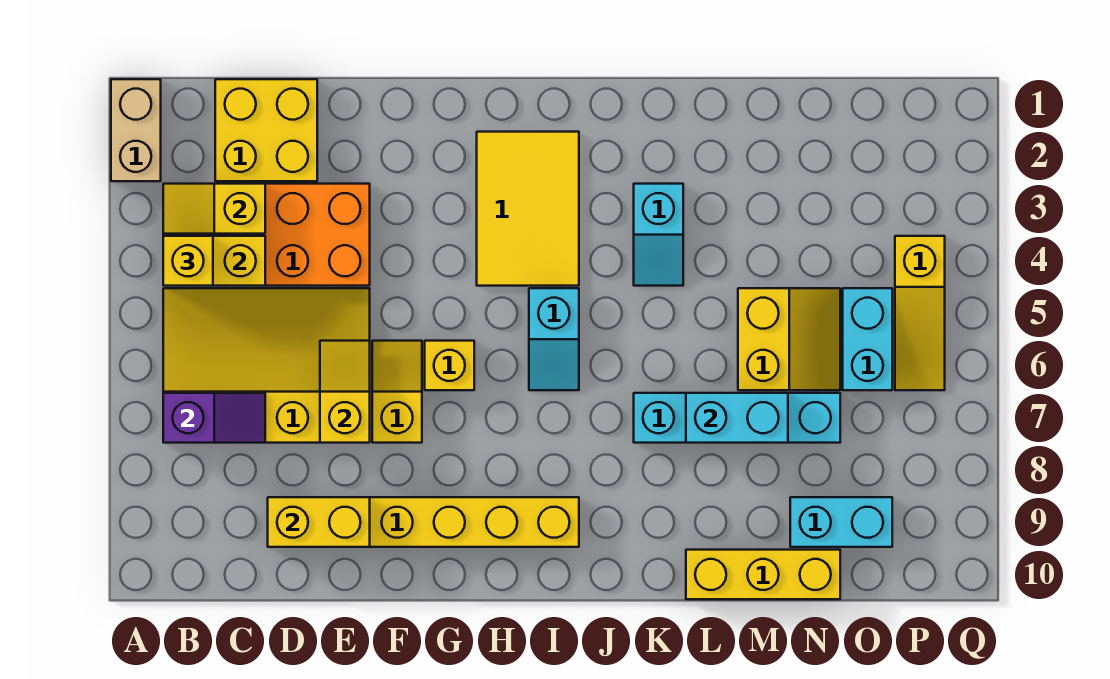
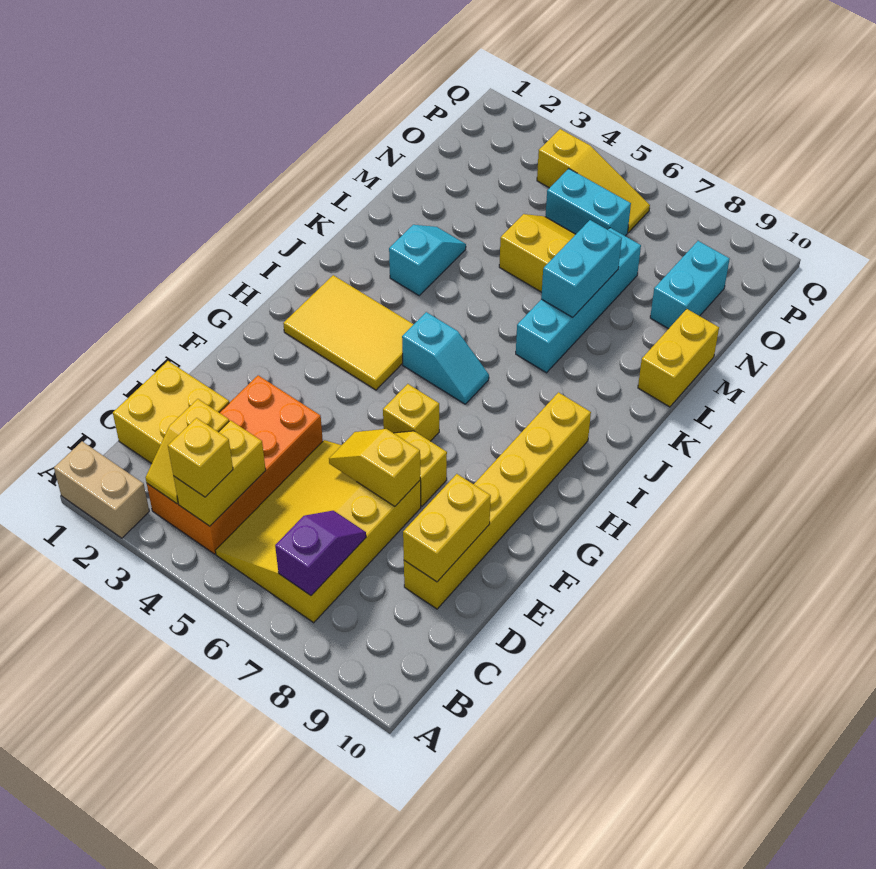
cyan slope K3:K4 level 1 top 3 -> cyan slope K3:L3 level 1 top K
yellow brick L10:N10 level 1 -> yellow brick L10:M10 level 1

